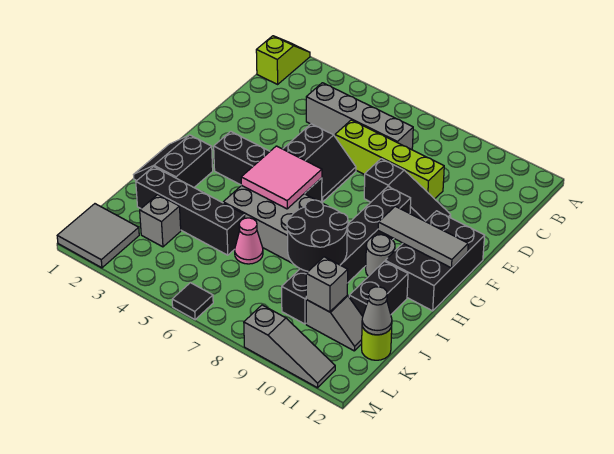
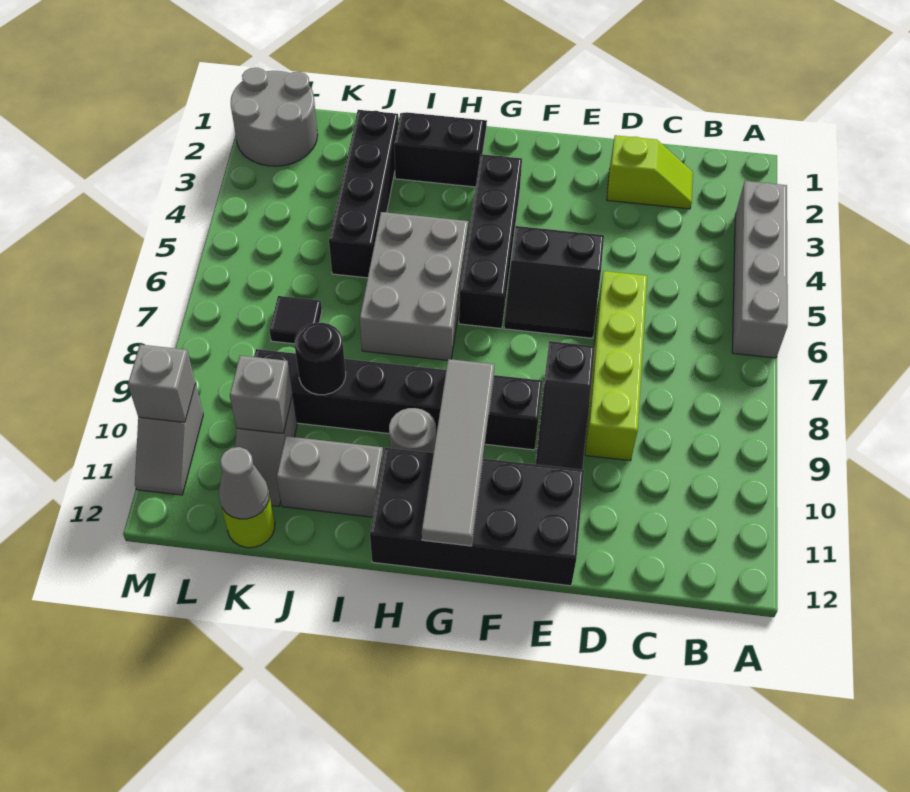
lime slope A1:B1 level 1 top B -> lime slope C2:D2 level 1 top D
grey brick C4:C7 level 1 -> grey brick A3:A6 level 1
black brick F11:H12 level 1 -> black brick E11:H12 level 1
pink tile G5:H6 level 2 -> none
grey tile G10:G12 level 2 -> grey tile G9:G12 level 2
black round brick I8:J9 level 2 -> black round brick J9 level 2
black brick I11:J11 level 1 -> grey brick I11:J11 level 1
pink cone J6 level 1 -> none
grey brick K3 level 1 -> grey brick M10 level 2
grey tile L1:M2 level 1 -> grey round brick L1:M2 level 1
black tile M6 level 1 -> black tile K7 level 1
grey slope M9:M11 level 1 top 9 -> grey slope M10:M11 level 1 top 10

